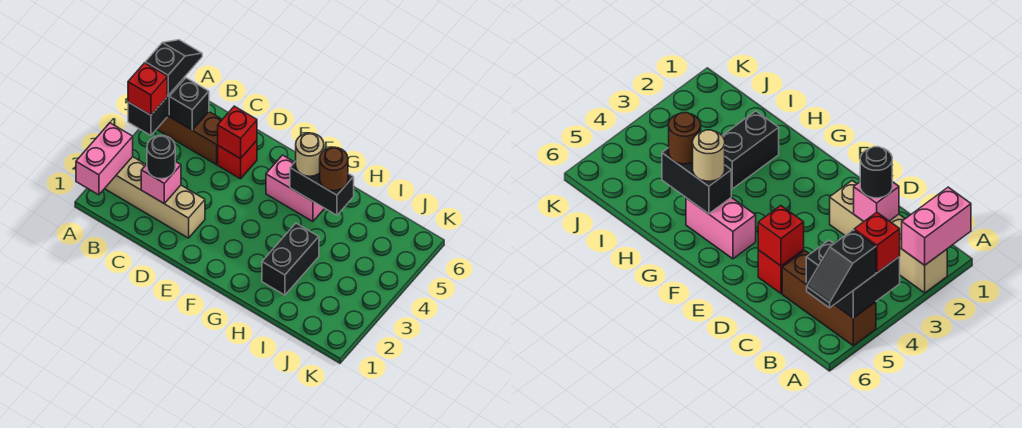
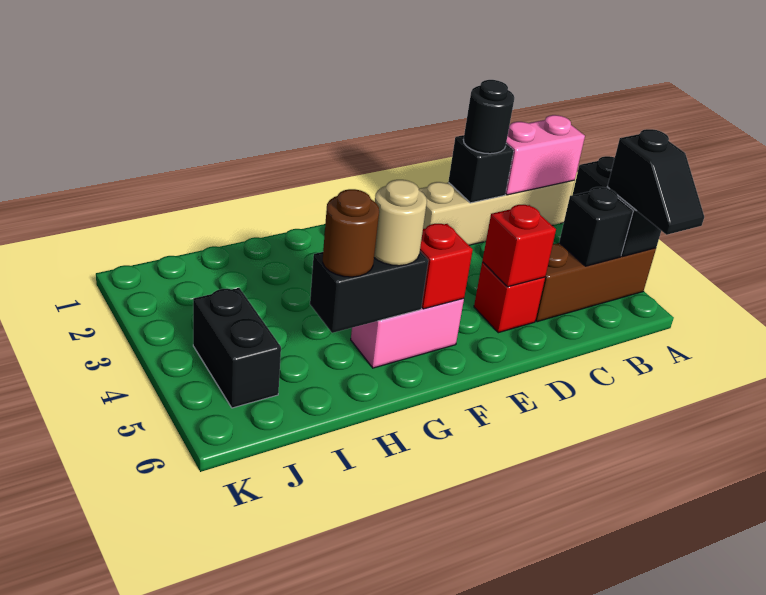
pink brick A1:A2 level 2 -> pink brick A2:B2 level 2
red brick A4 level 3 -> red brick F5 level 2
pink brick C2 level 2 -> black brick C2 level 2
black brick H2:H3 level 1 -> black brick J4:J5 level 1

